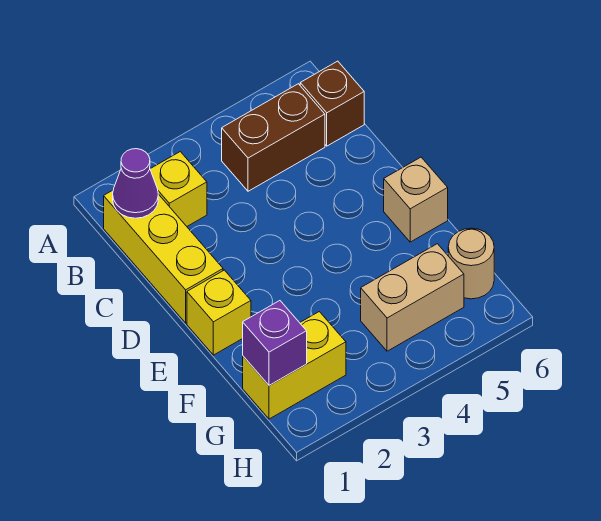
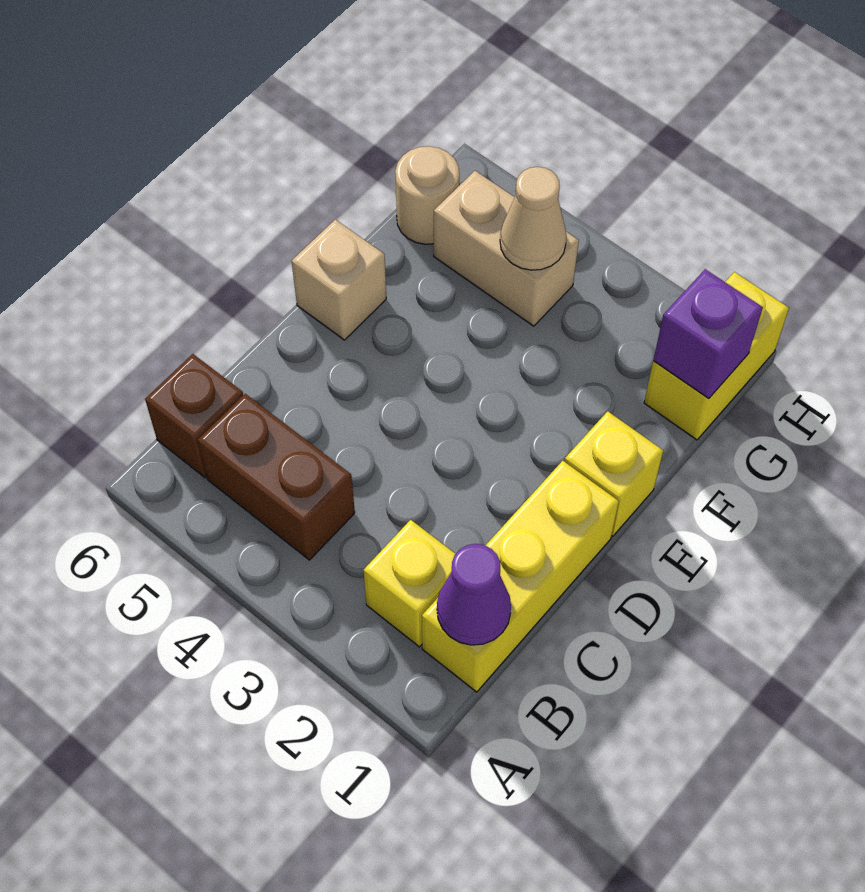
yellow brick G1:G2 level 1 -> yellow brick G1:H1 level 1
none -> tan cone G4 level 2

